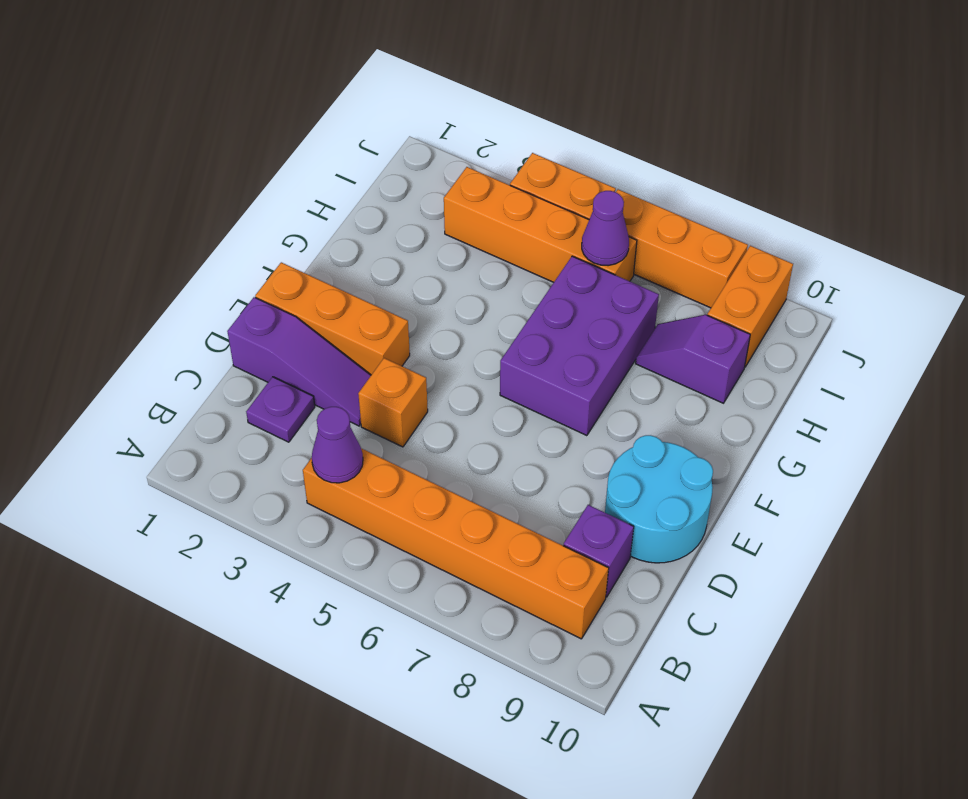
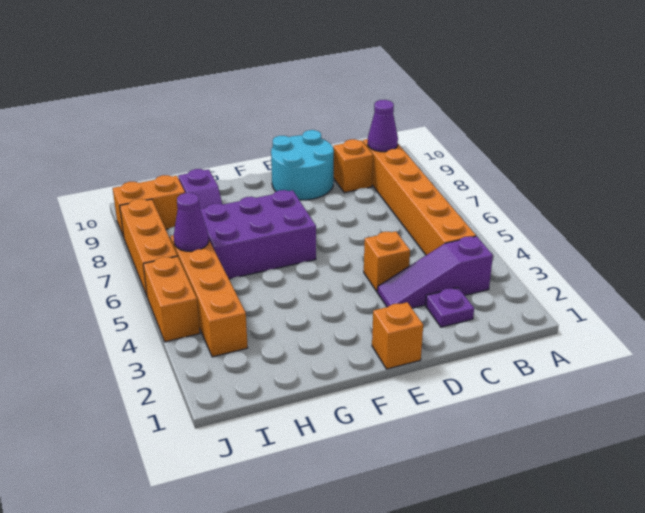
purple cone B4 level 2 -> purple cone B9 level 2
purple brick C9 level 1 -> orange brick C9 level 1
purple slope D1:D3 level 1 top 1 -> purple slope B3:D3 level 1 top B
orange brick E1:E3 level 1 -> orange brick E1 level 1

